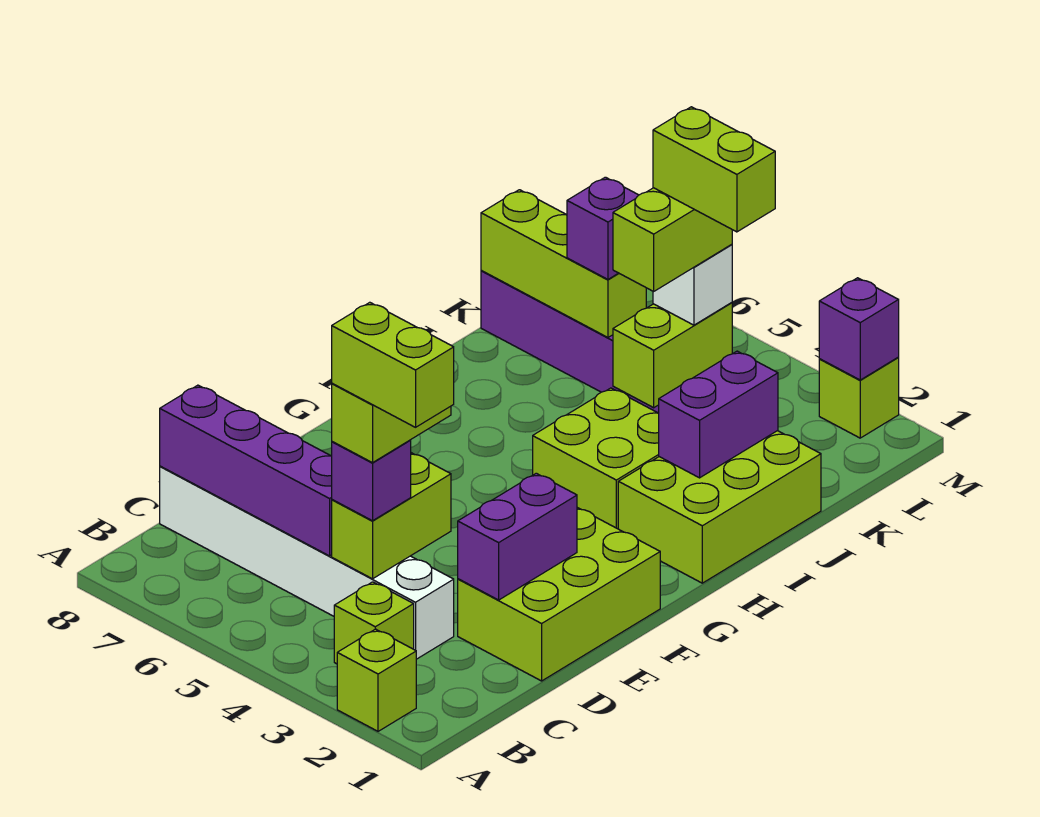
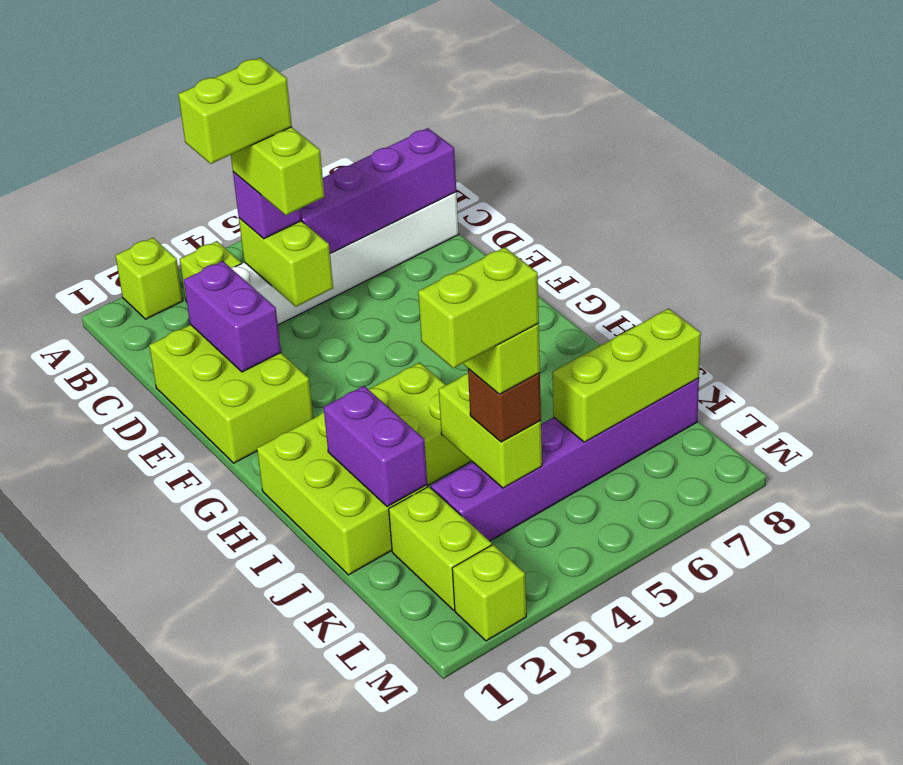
none -> lime brick K2:L2 level 1
white brick K4 level 3 -> brown brick K4 level 3
purple brick K6 level 3 -> none
purple brick M2 level 2 -> none

